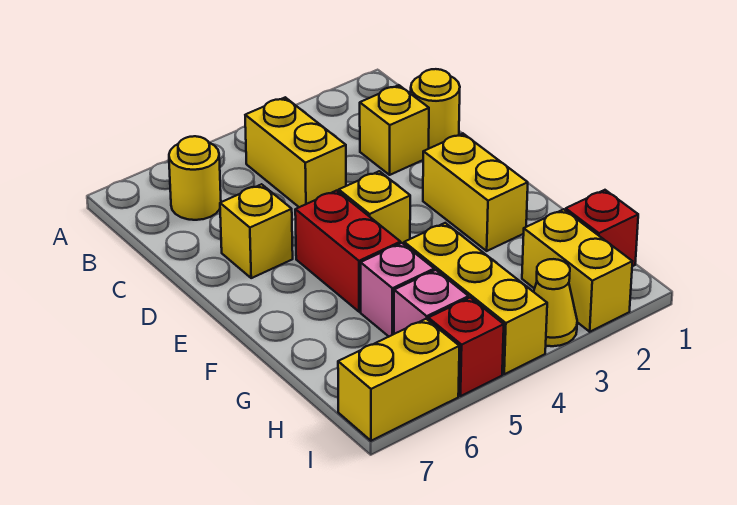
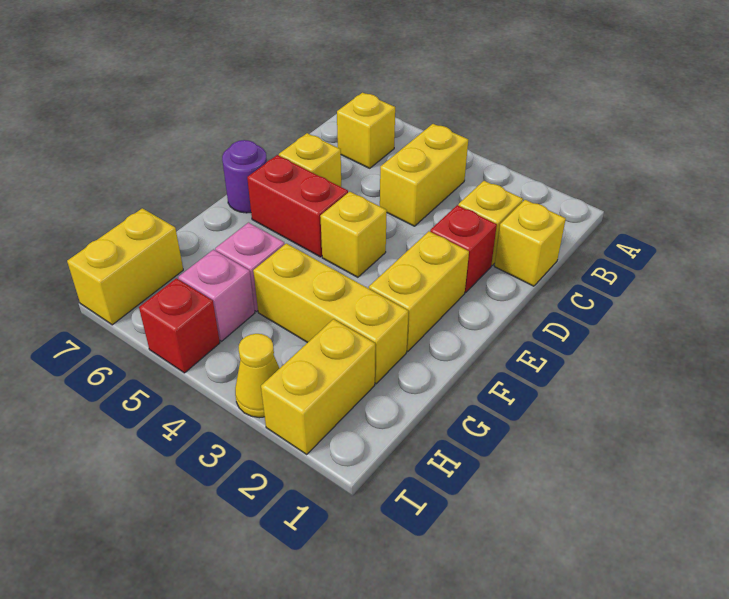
yellow round brick B6 level 1 -> yellow brick B6 level 1
yellow round brick C1 level 1 -> yellow brick C1 level 1
red brick E5:F5 level 1 -> red brick E5:E6 level 1
none -> purple round brick E7 level 1
yellow brick G4:I4 level 1 -> yellow brick G2:G4 level 1
red brick H1 level 1 -> red brick D2 level 1
yellow brick I6:I7 level 1 -> yellow brick H7:I7 level 1

